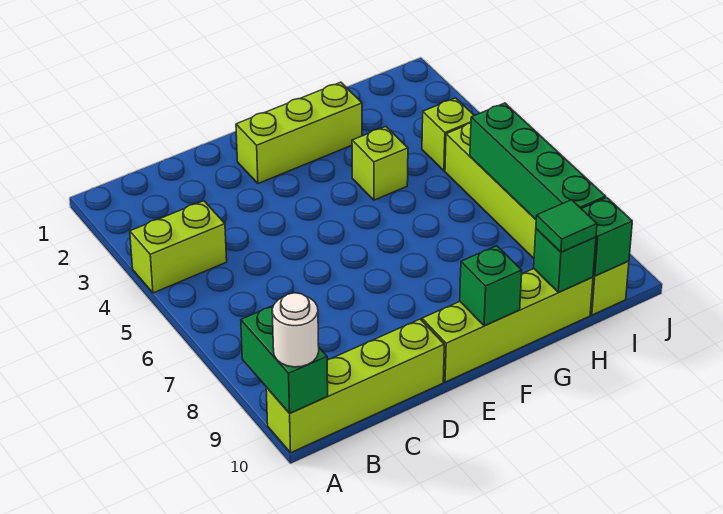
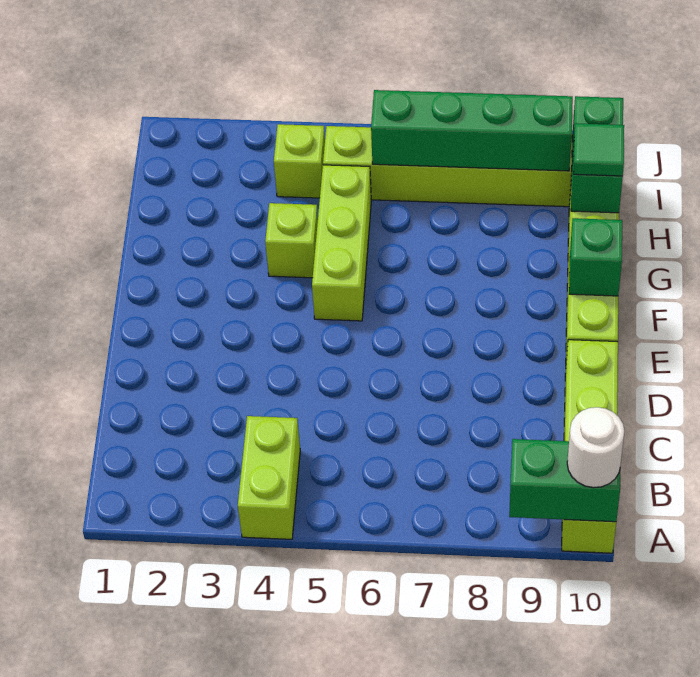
lime brick E2:G2 level 1 -> lime brick F5:H5 level 1

